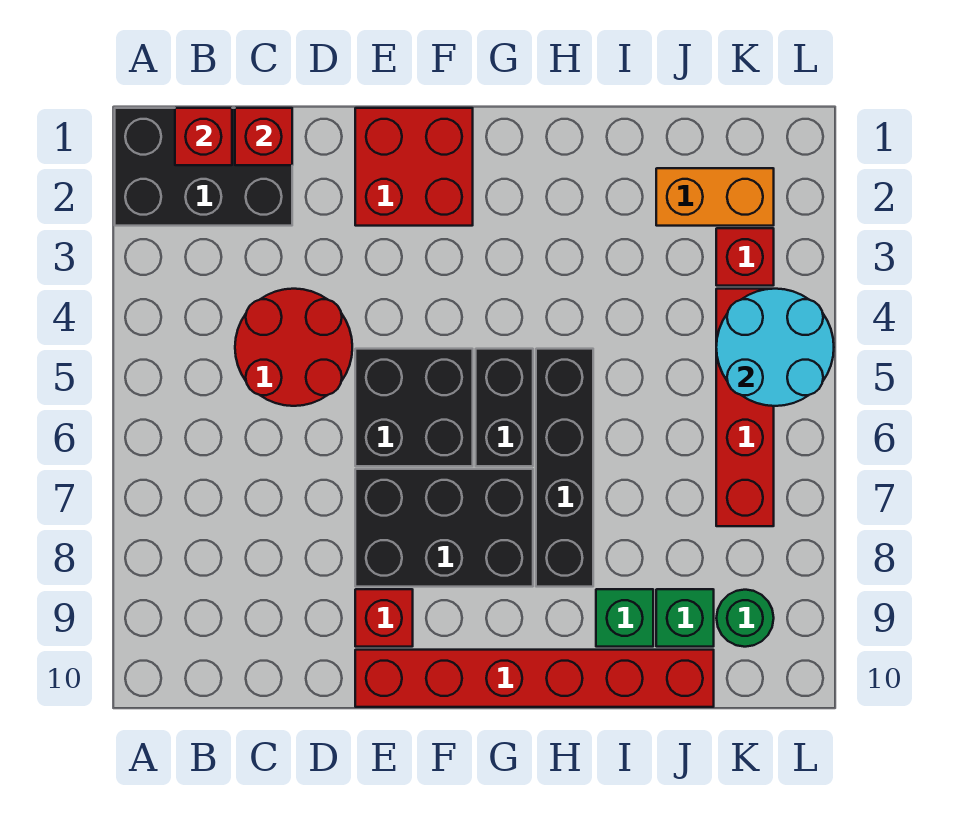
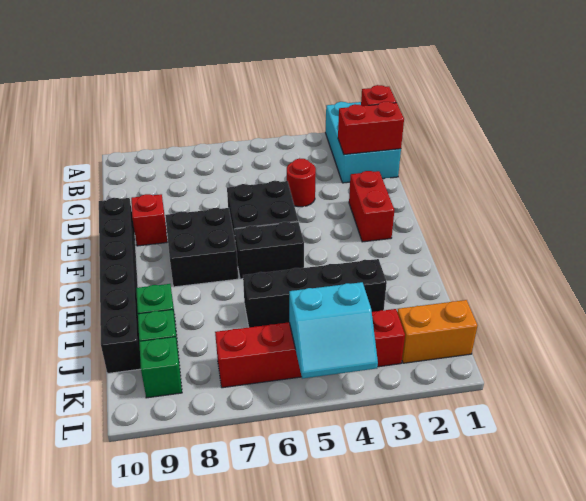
black brick A1:C2 level 1 -> cyan brick A1:C2 level 1
red brick C1 level 2 -> red brick C1:C2 level 2
red round brick C4:D5 level 1 -> red round brick D4 level 1
red brick E1:F2 level 1 -> red brick E2:F2 level 1
black brick E7:G8 level 1 -> black brick F7:G8 level 1
red brick E10:J10 level 1 -> black brick E10:J10 level 1
black brick H5:H8 level 1 -> black brick I3:I6 level 1
orange brick J2:K2 level 1 -> orange brick K1:K2 level 1
cyan round brick K4:L5 level 2 -> cyan slope K4:L5 level 2 top K
green round brick K9 level 1 -> green brick K9 level 1

